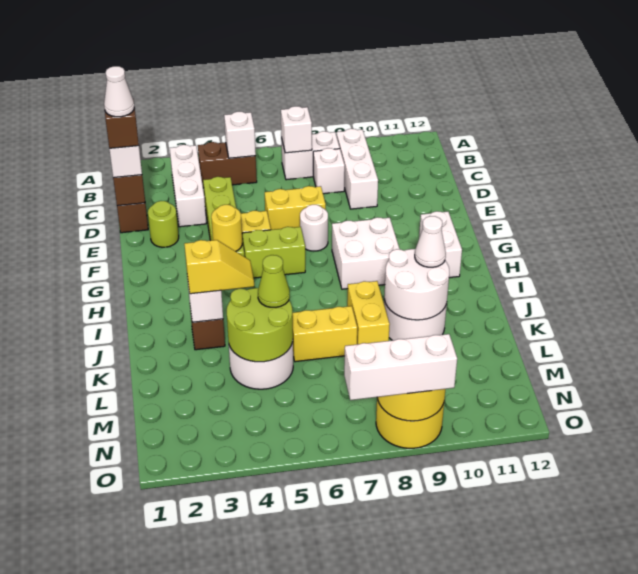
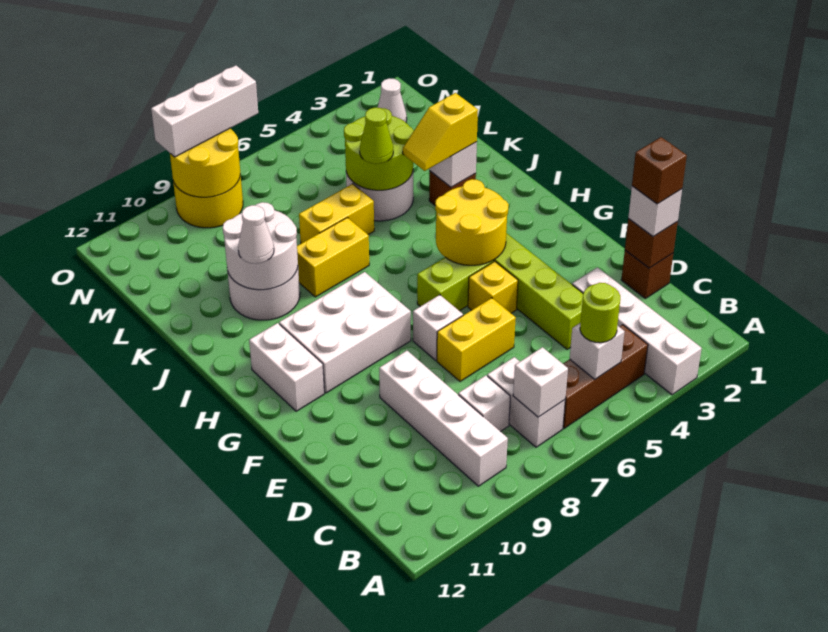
white brick B3:D3 level 1 -> white brick A3:D3 level 1
brown brick B4:B5 level 1 -> brown brick B4:B6 level 1
white brick B7:B8 level 1 -> white brick B7:C7 level 1
white brick B9:D9 level 1 -> white brick B9:E9 level 1
white cone D1 level 5 -> white cone N2 level 1
lime round brick E2 level 1 -> lime round brick B5 level 3
white round brick F7 level 1 -> white brick F7 level 1
yellow round brick G4 level 2 -> yellow round brick G4:H5 level 2
white brick G8:H9 level 1 -> white brick G8:H10 level 1
yellow brick J8:K8 level 1 -> yellow brick J7:J8 level 1

